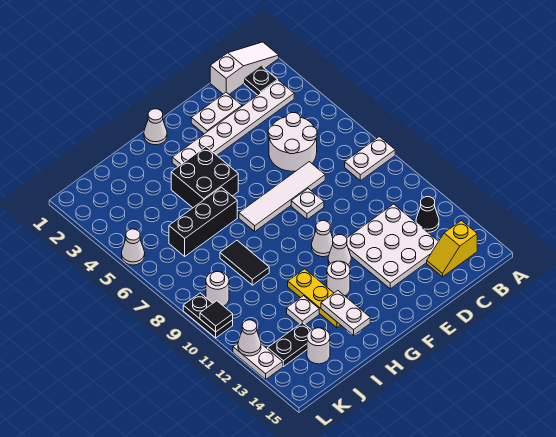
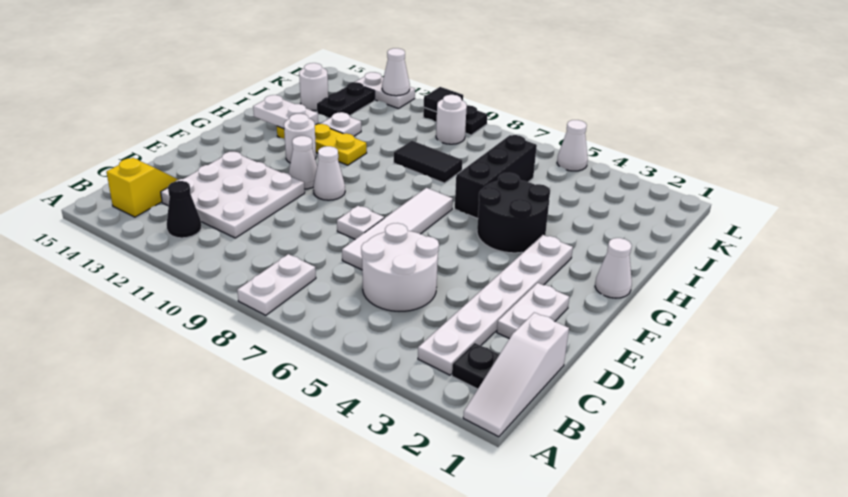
black brick G4:H5 level 1 -> black round brick G4:H5 level 1

